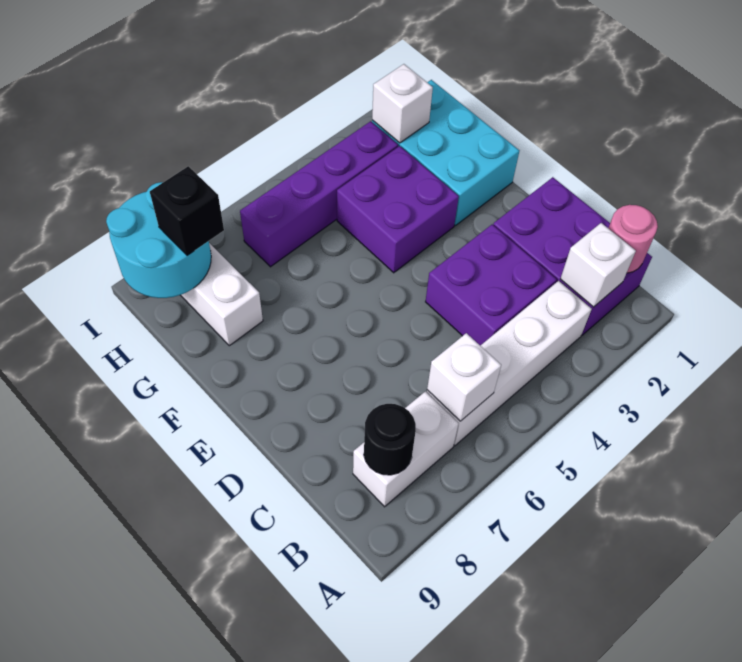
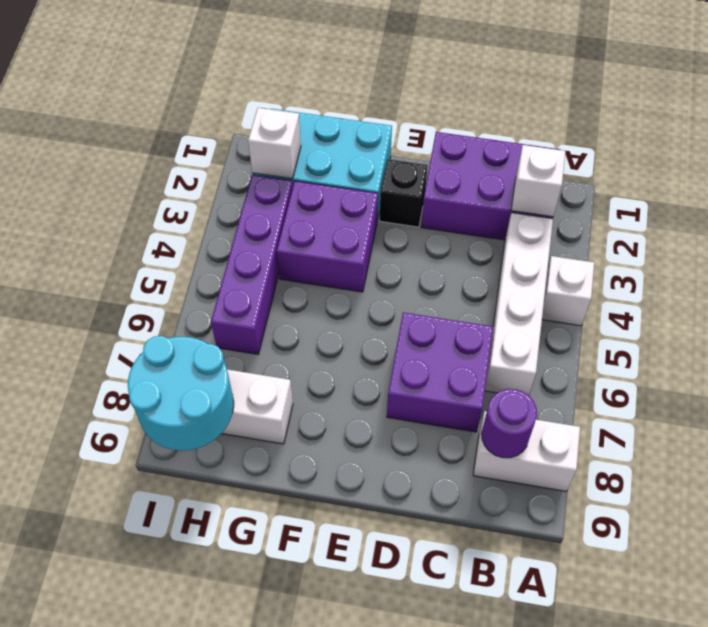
pink round brick B1 level 2 -> none
white brick B6 level 2 -> white brick A4 level 1
white brick B7:B8 level 1 -> white brick A8:B8 level 1
black round brick B8 level 2 -> purple round brick B8 level 2
purple brick C3:D4 level 1 -> purple brick C6:D7 level 1
black brick H8 level 3 -> black brick E2 level 1

